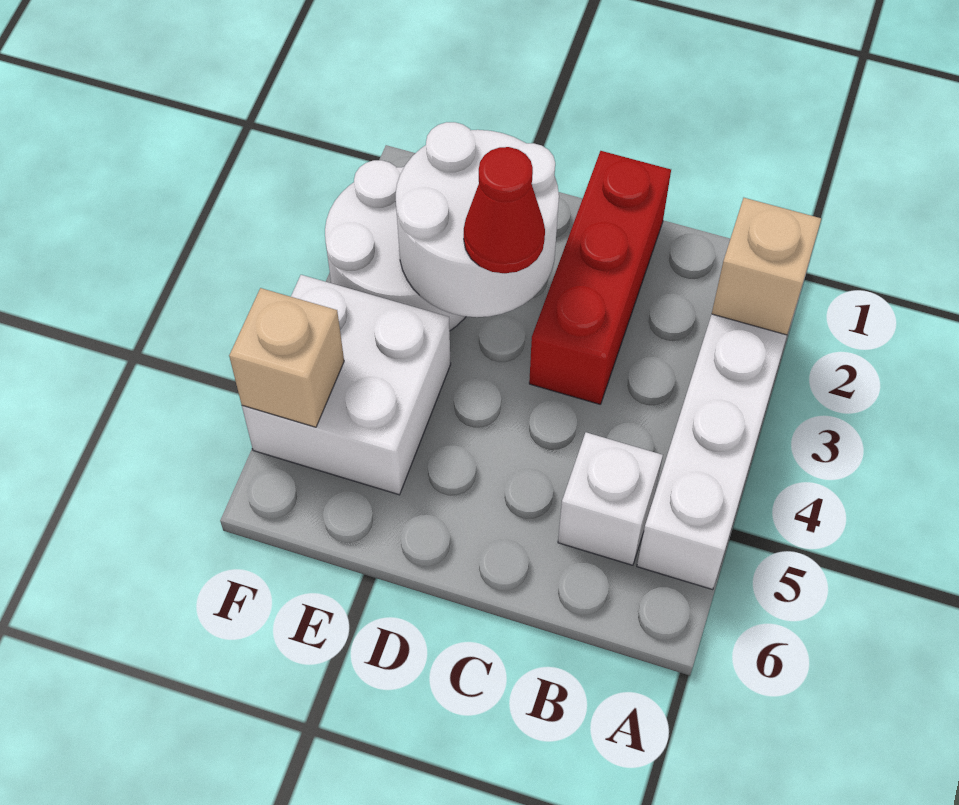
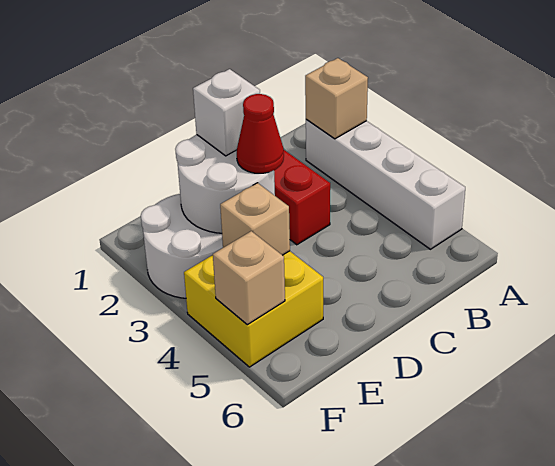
white brick B5 level 1 -> white brick D2 level 3
white brick E4:F5 level 1 -> yellow brick E4:F5 level 1
none -> tan brick E4 level 2

